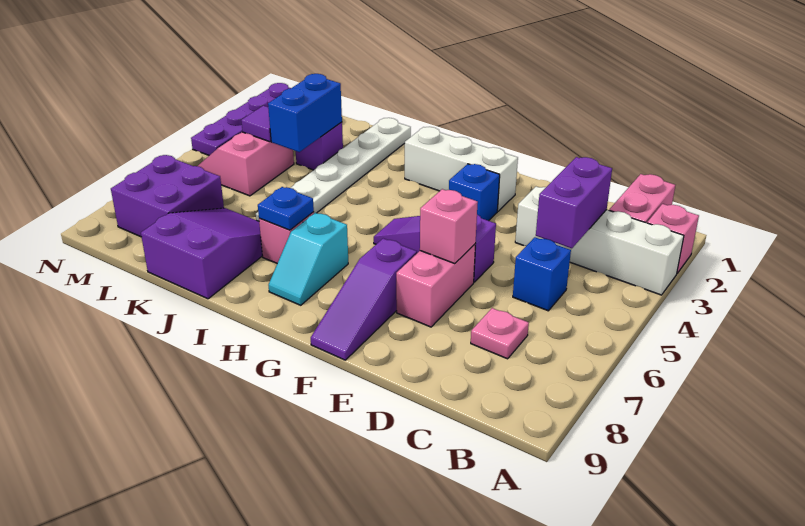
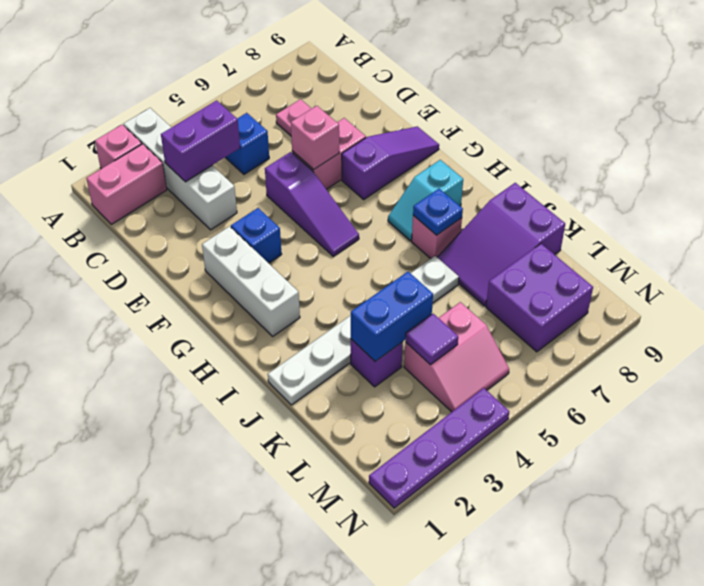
cyan slope H7:H8 level 1 top 7 -> cyan slope H7:H8 level 1 top 8

